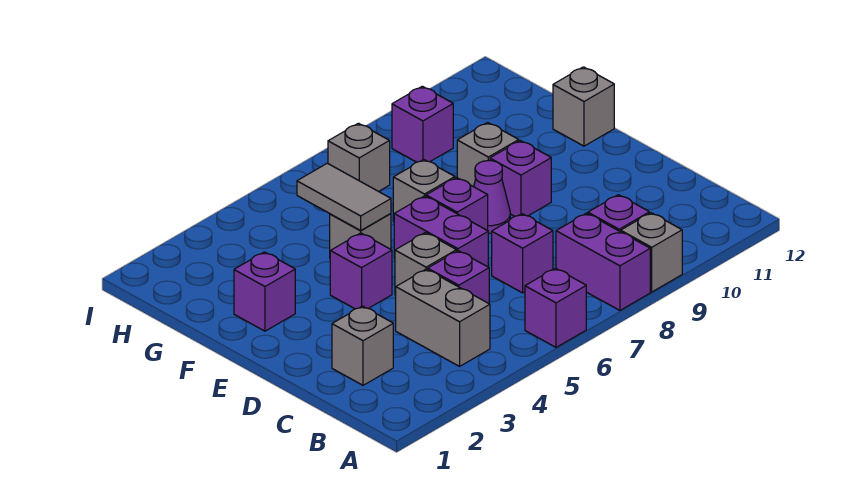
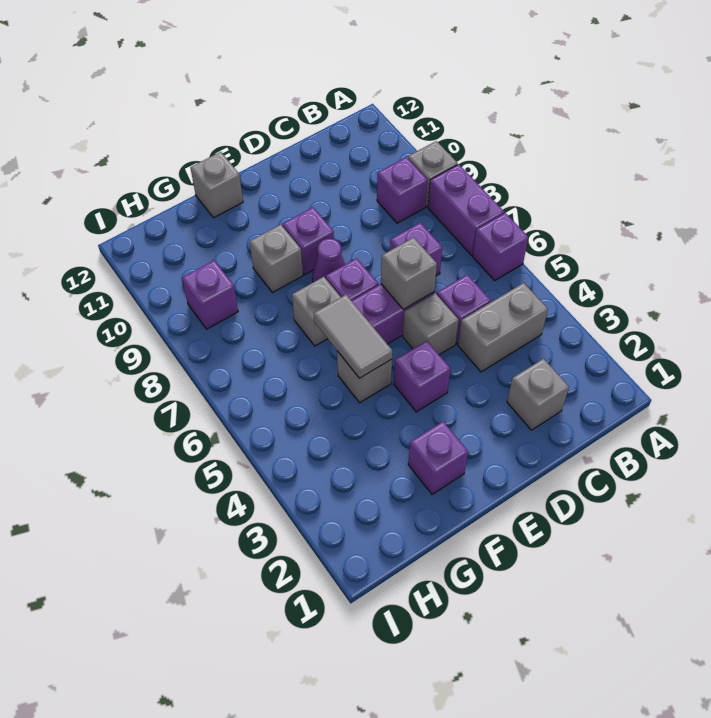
purple brick A8:B8 level 1 -> purple brick A7:A8 level 1
grey tile F5:G5 level 2 -> grey tile F5:F6 level 2
grey brick H7 level 1 -> grey brick D6 level 2

